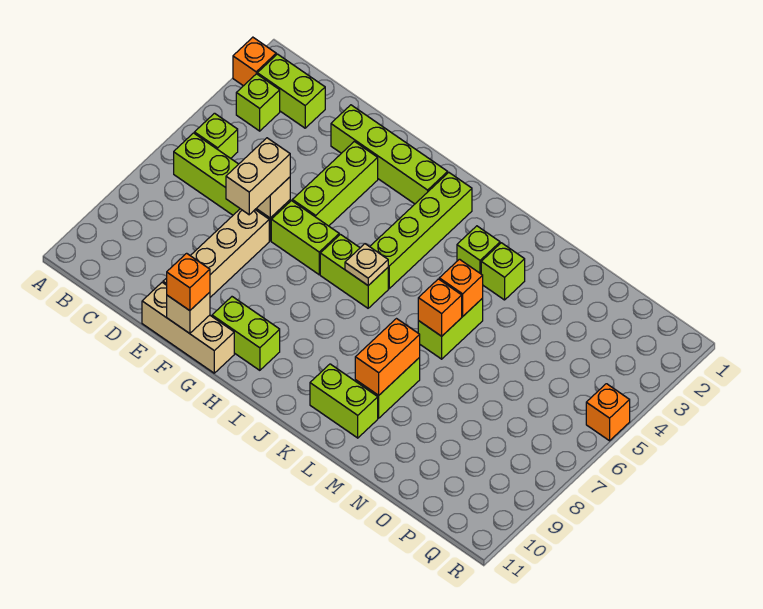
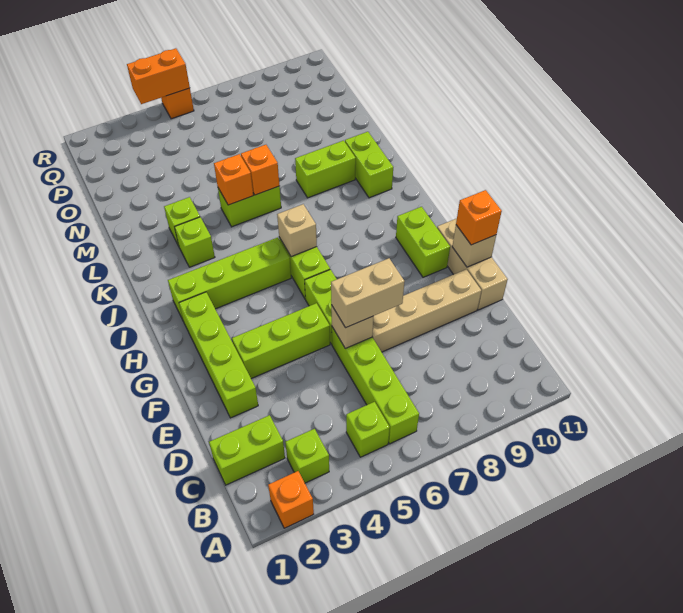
lime brick B2:C2 level 1 -> lime brick C1:C2 level 1
tan plate I6 level 2 -> tan brick I6 level 2
orange brick L8:L9 level 2 -> orange brick R4:R5 level 2

